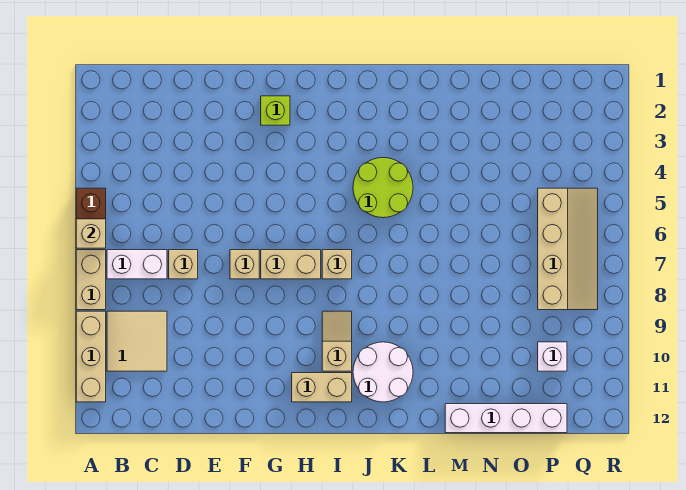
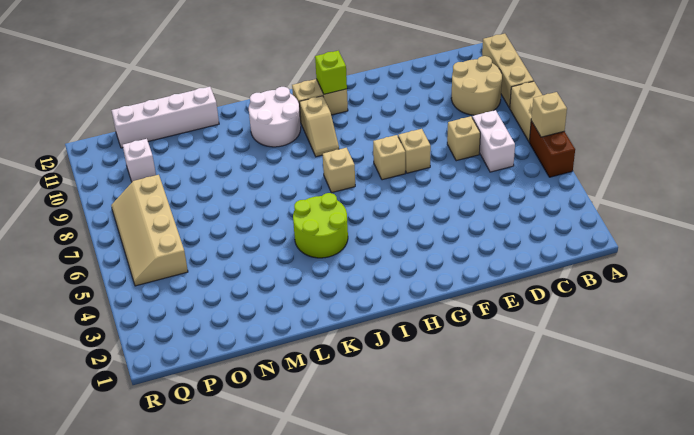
white brick B7:C7 level 1 -> white brick C6:C7 level 1
tan tile B9:C10 level 1 -> tan round brick B9:C10 level 1
lime brick G2 level 1 -> lime brick H11 level 2
tan brick G7:H7 level 1 -> tan brick G7 level 1

